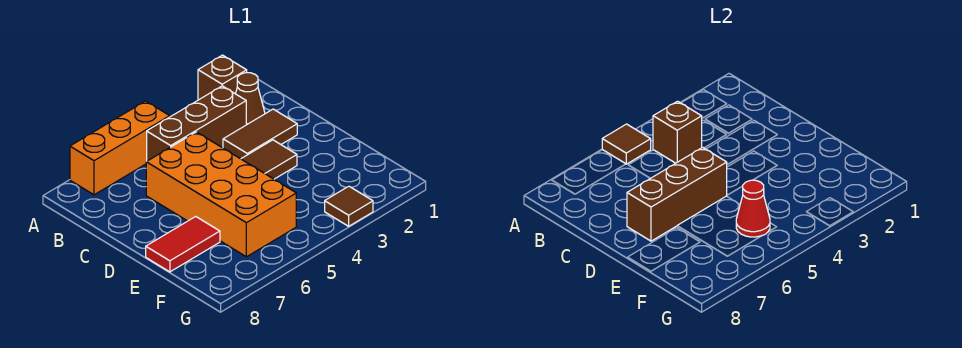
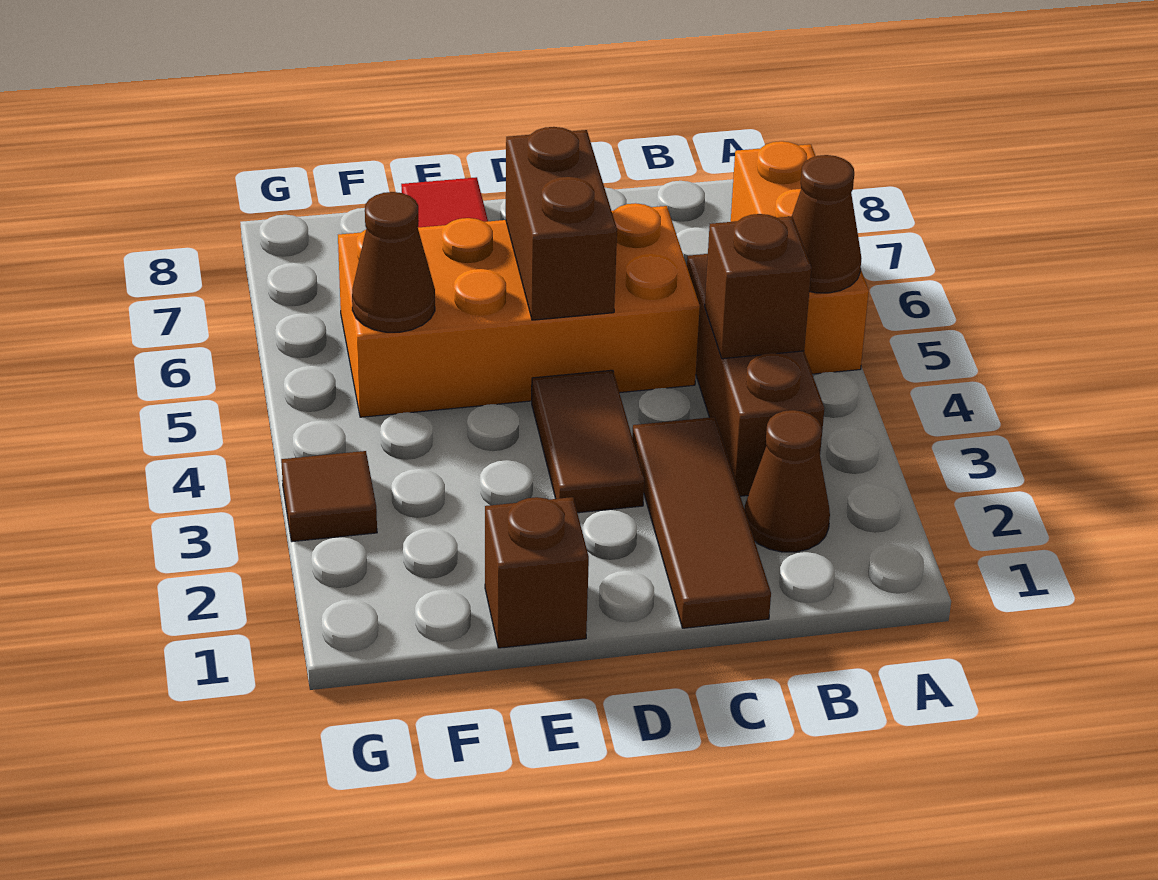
brown brick A2 level 1 -> brown brick E1 level 1
brown tile A5 level 2 -> brown cone A5 level 2
brown tile C2:C3 level 1 -> brown tile C1:C3 level 1
brown brick D5:D7 level 2 -> brown brick D5:D6 level 2
red cone F5 level 2 -> brown cone F5 level 2

